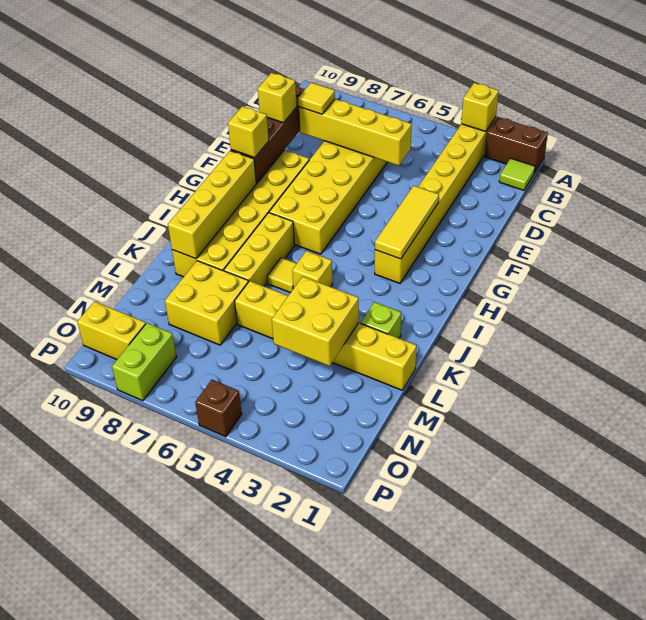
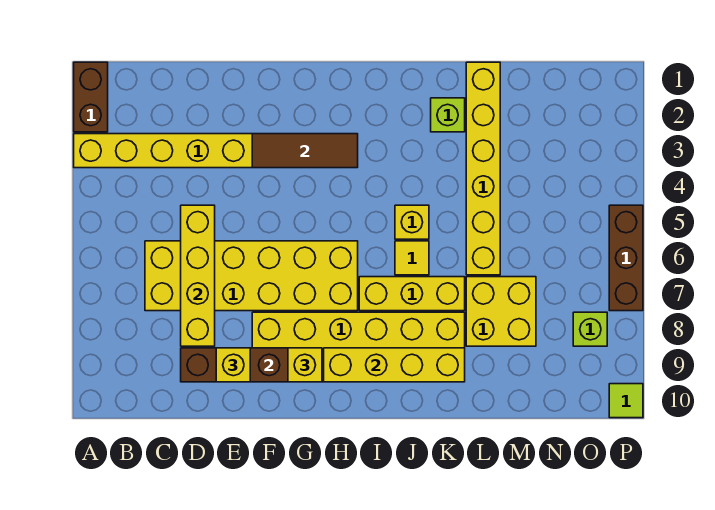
yellow brick A3 level 2 -> none
lime tile B1 level 1 -> lime tile P10 level 1
yellow tile D8 level 3 -> none
yellow tile F3:H3 level 2 -> brown tile F3:H3 level 2
yellow brick L3:M4 level 2 -> none
lime brick O8:P8 level 1 -> lime brick O8 level 1
yellow brick O9:O10 level 1 -> none
brown brick P5 level 1 -> brown brick P5:P7 level 1

